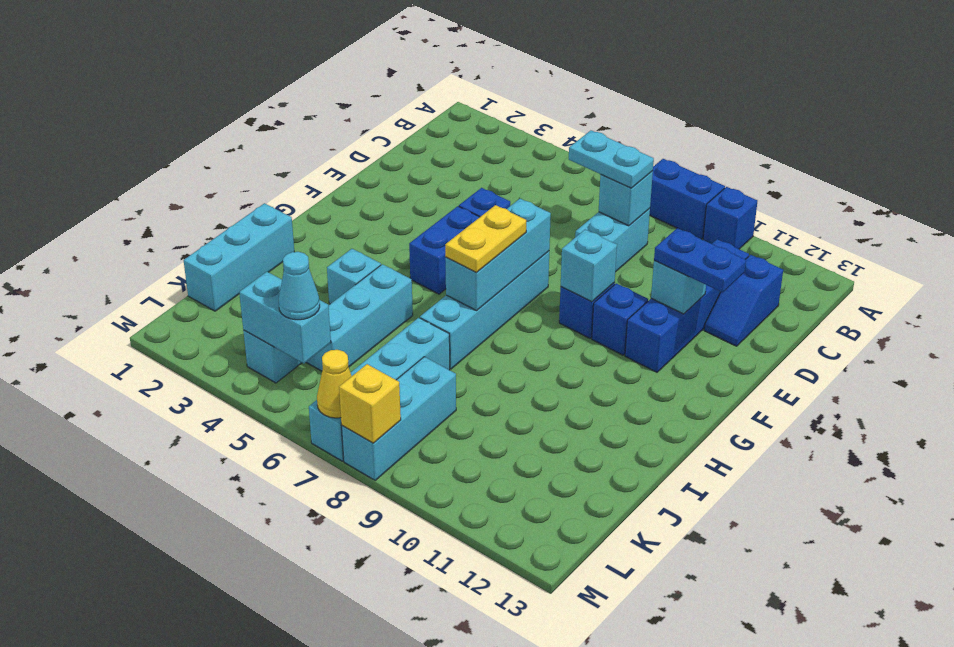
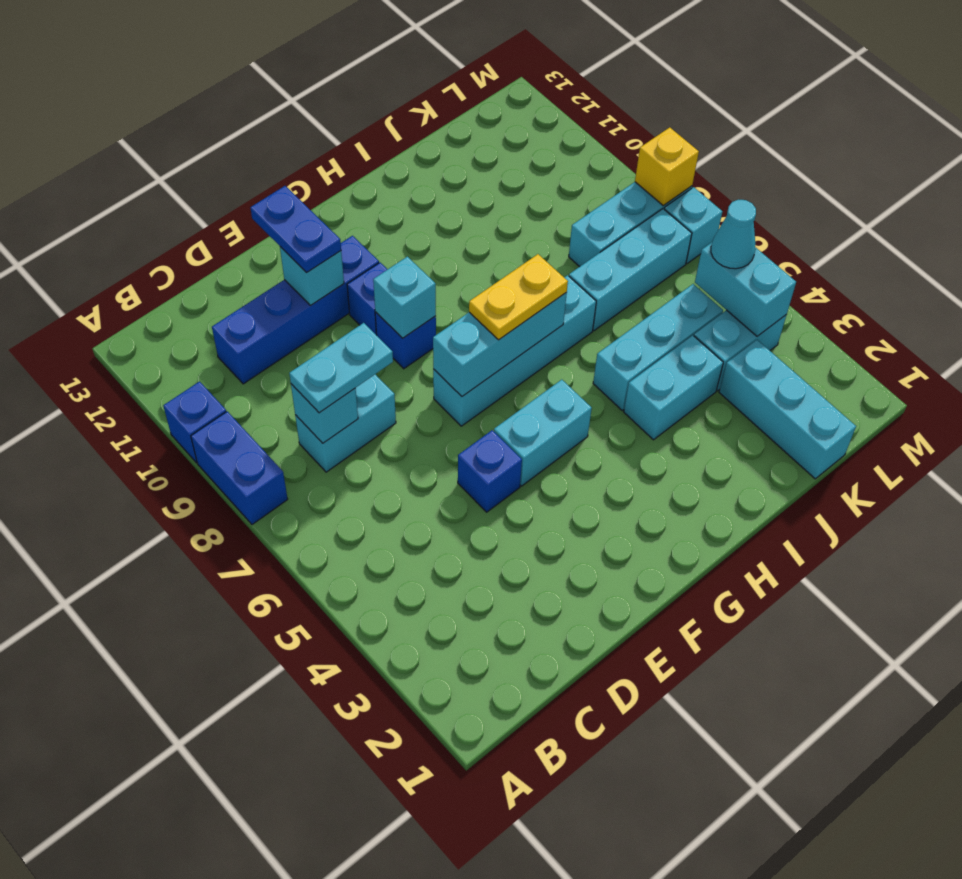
cyan plate C7:C8 level 3 -> cyan plate C8:D8 level 3
blue slope C12:D12 level 1 top C -> none
blue brick F5:G5 level 1 -> cyan brick F5:G5 level 1
cyan brick I1:K1 level 1 -> cyan brick K1:K3 level 1
cyan brick I4 level 1 -> cyan brick I4:J4 level 1
yellow cone M7 level 2 -> none

